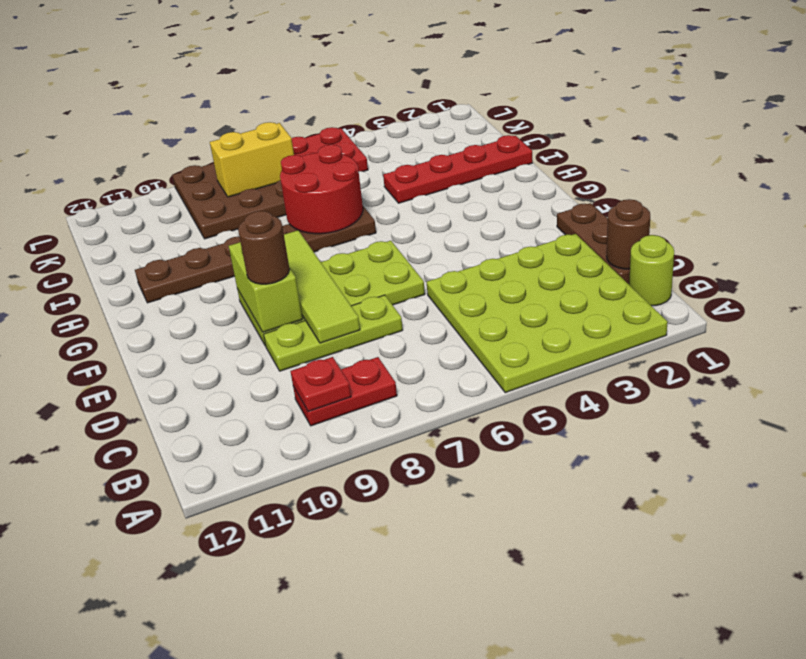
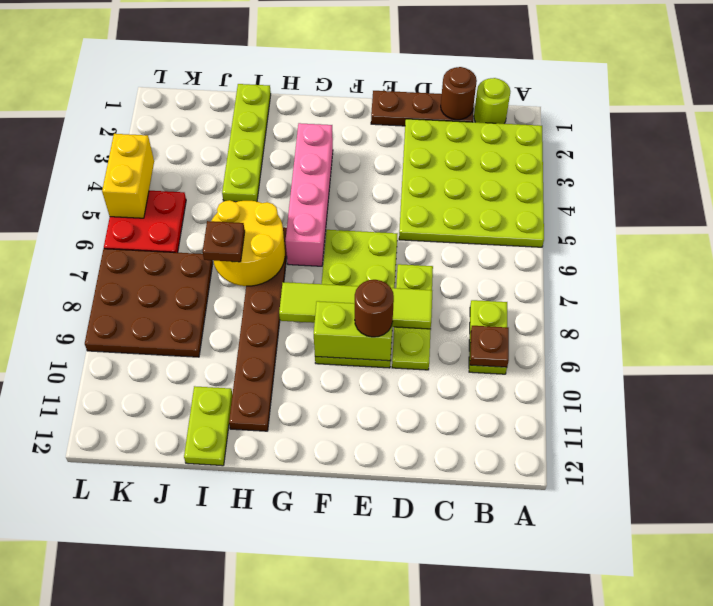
red plate B8:B9 level 1 -> lime plate B8:B9 level 1
red plate B9 level 2 -> brown plate B9 level 2
none -> pink brick G3:G6 level 1
red round brick H6:I7 level 2 -> yellow round brick H6:I7 level 2
red plate I1:I4 level 1 -> lime plate I1:I4 level 1
none -> brown plate I7 level 3
none -> lime plate I11:I12 level 1
yellow brick K7:K8 level 2 -> yellow brick L4:L5 level 2

